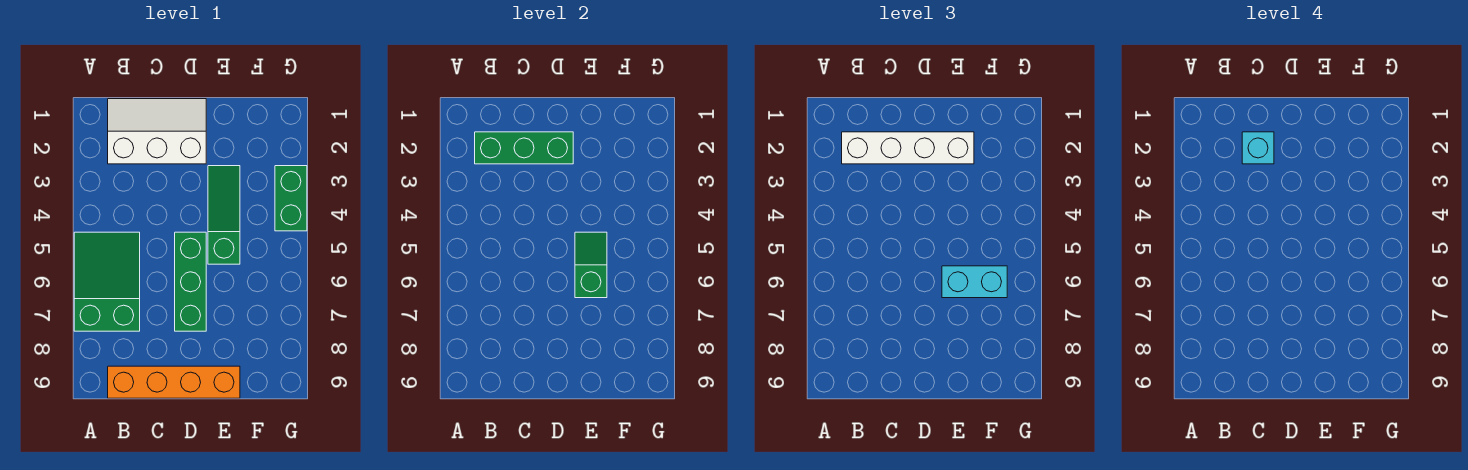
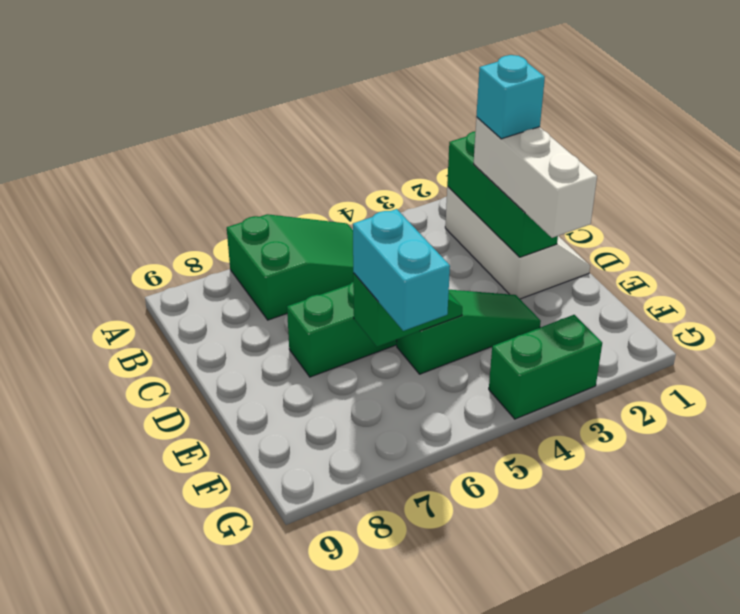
white brick B2:E2 level 3 -> white brick C2:E2 level 3
orange brick B9:E9 level 1 -> none

